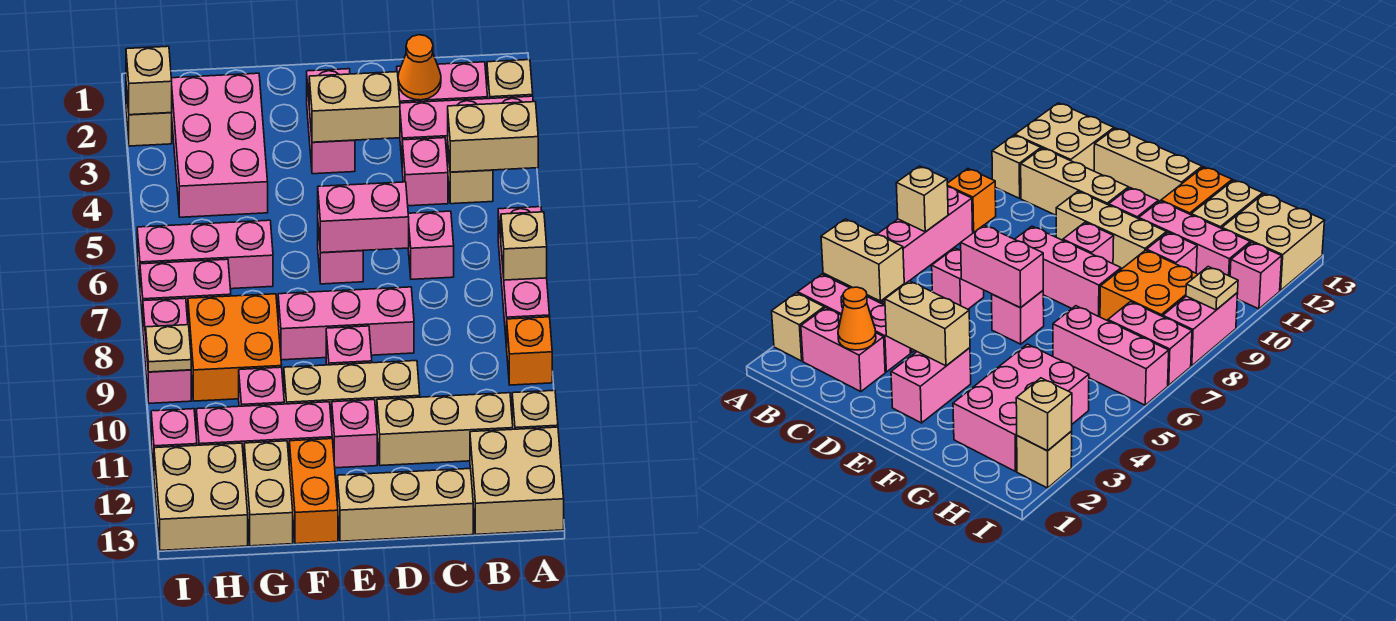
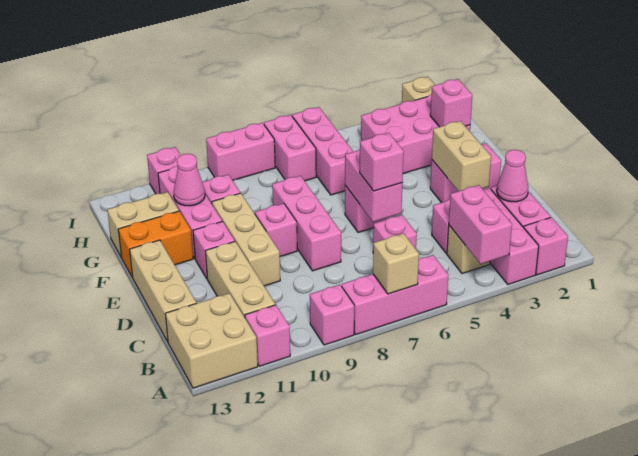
tan brick A2 level 1 -> pink brick A2 level 1
tan brick A4:B4 level 2 -> pink brick A4:B4 level 2
orange brick A9 level 1 -> pink brick A9 level 1
tan brick A11 level 1 -> pink brick A11 level 1
orange cone C2 level 2 -> pink cone C2 level 2
none -> pink brick D6 level 3
none -> pink brick G2 level 2
orange brick G8:H9 level 1 -> none
none -> pink cone G11 level 2
tan brick H12:I13 level 1 -> none
tan brick I2 level 2 -> none
tan plate I9 level 2 -> none

